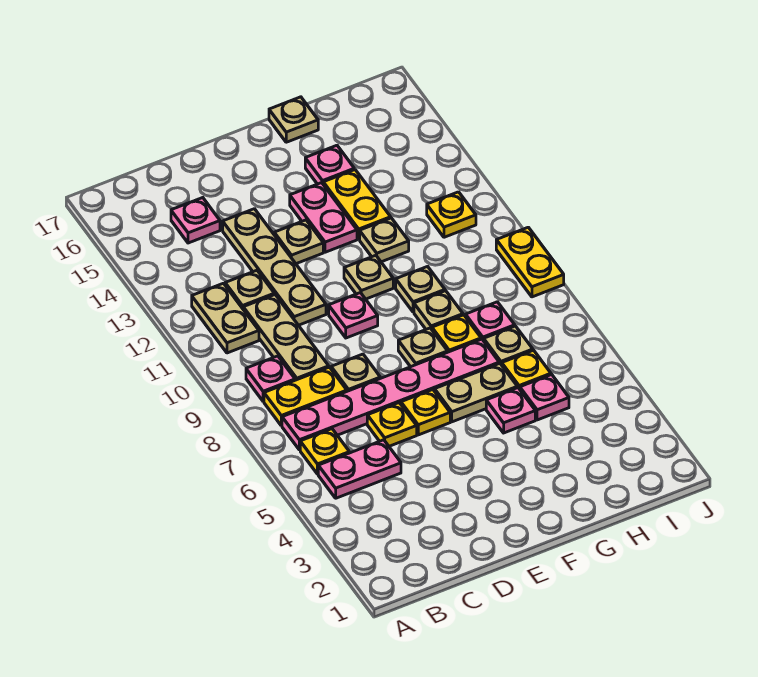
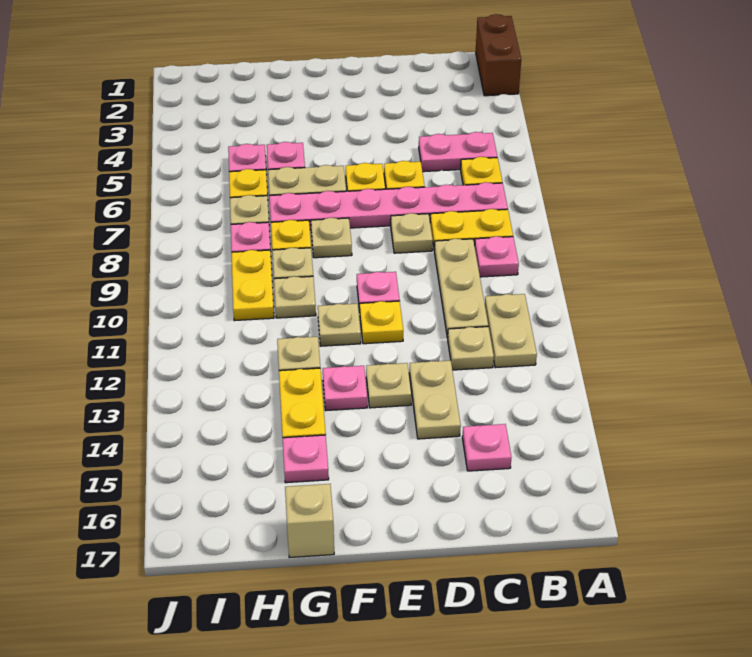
none -> brown brick A1:A2 level 1
tan plate D11:D14 level 1 -> tan plate D13:D14 level 1
pink plate F13:F14 level 1 -> pink plate F13 level 1
tan plate G17 level 1 -> tan brick G17 level 1
yellow plate I12 level 1 -> yellow plate E11 level 1
yellow plate J9:J10 level 1 -> yellow plate H9:H10 level 1

